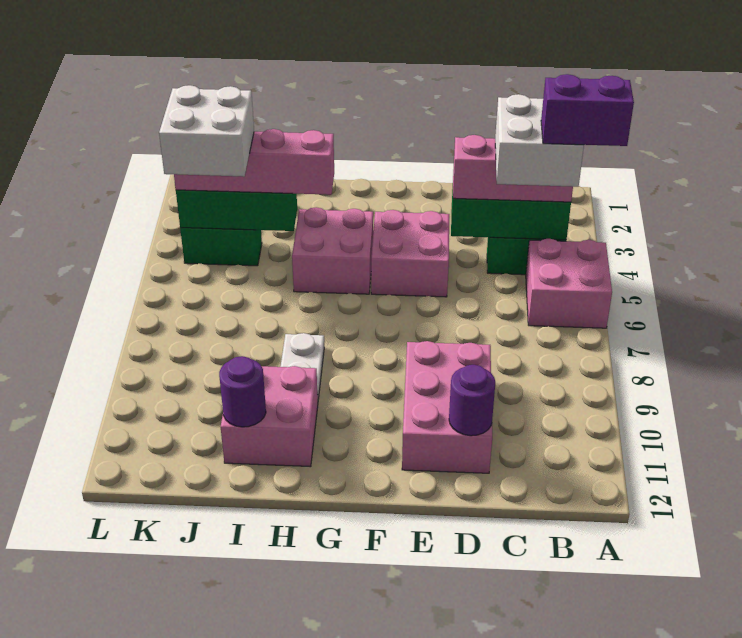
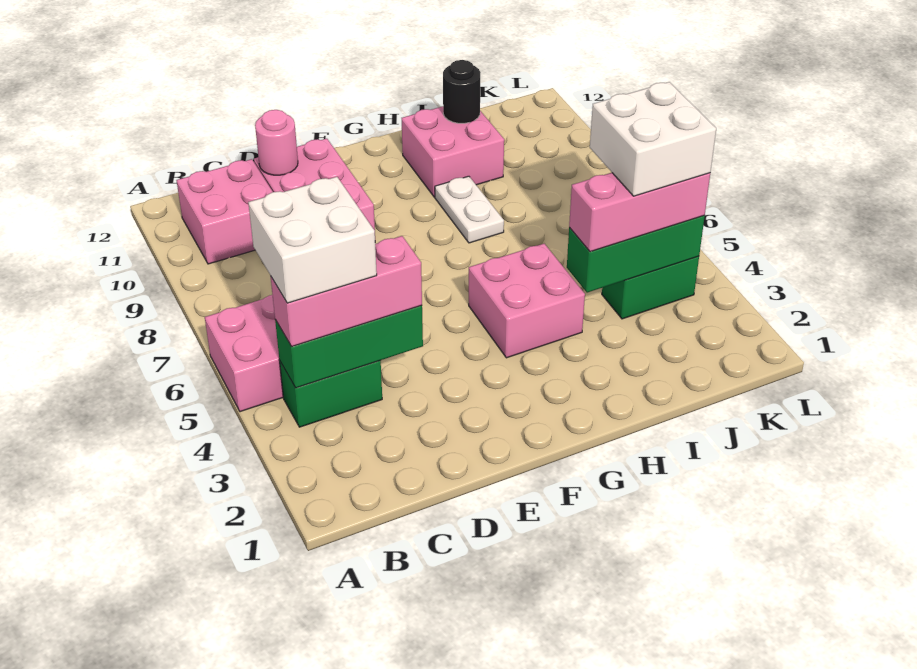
purple brick A5:B5 level 5 -> none
purple round brick D11 level 2 -> pink round brick D11 level 2
pink brick E4:F5 level 1 -> pink brick B10:C11 level 1
pink brick H4:K4 level 3 -> pink brick I4:K4 level 3
purple round brick I11 level 2 -> black round brick I11 level 2

